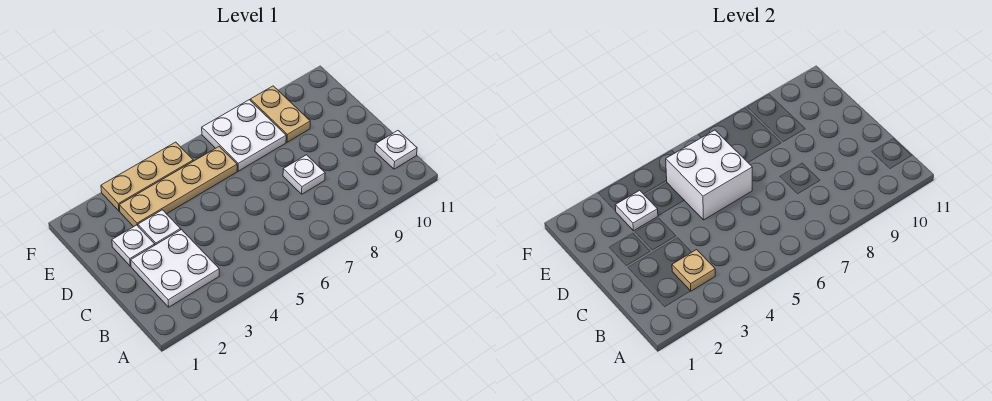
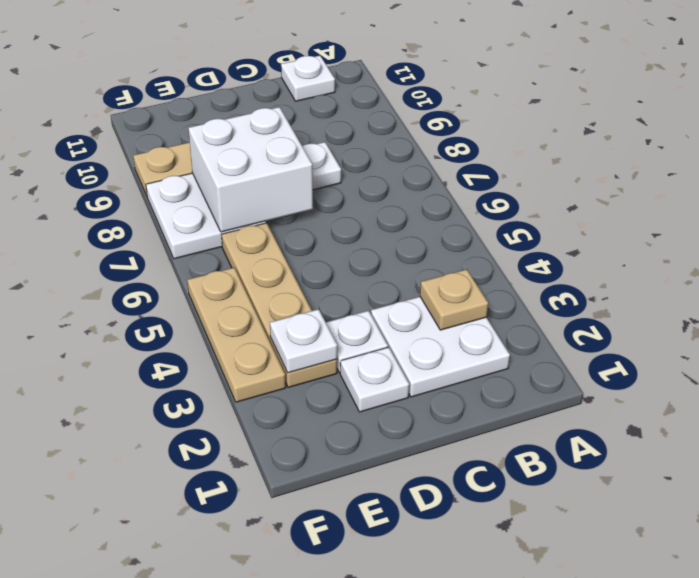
white brick D5:E6 level 2 -> white brick D7:E8 level 2

